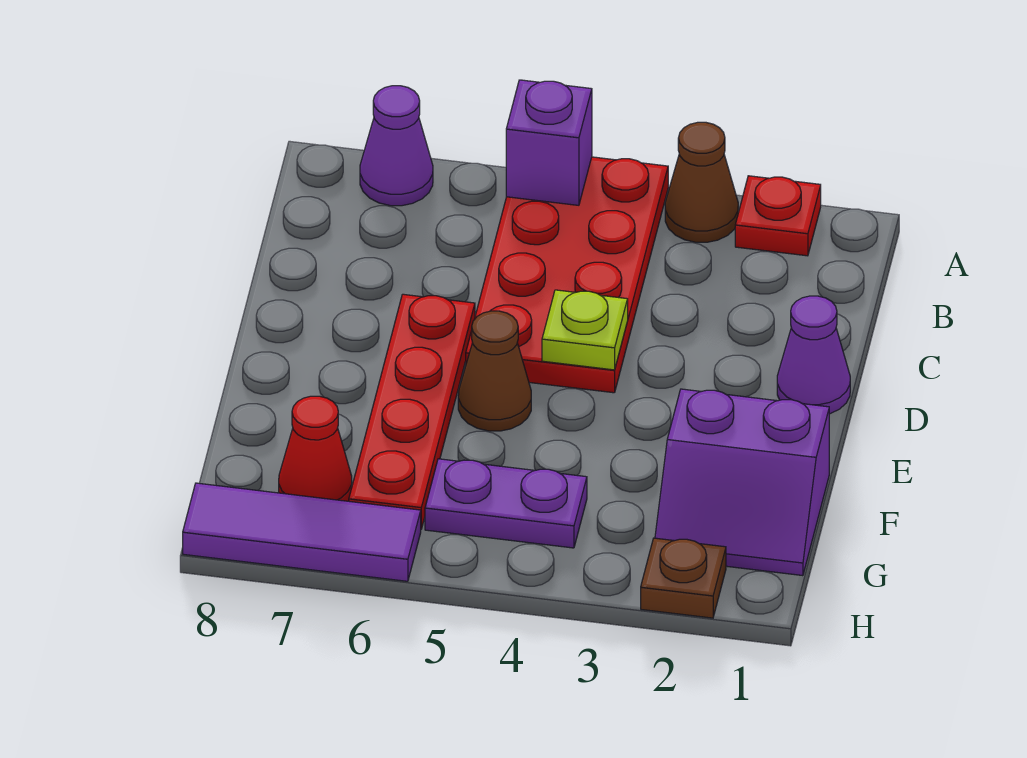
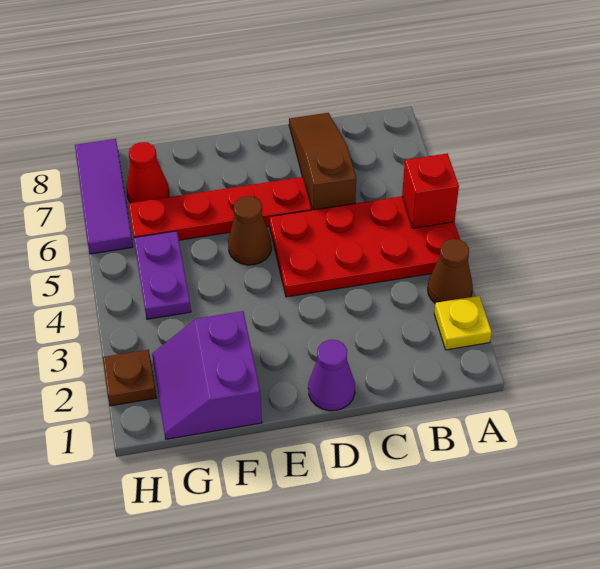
red plate A2 level 1 -> yellow plate A2 level 1
purple brick A5 level 2 -> red brick A5 level 2
purple cone A7 level 1 -> none
none -> brown slope C6:C8 level 1 top 6
lime plate D4 level 2 -> none

